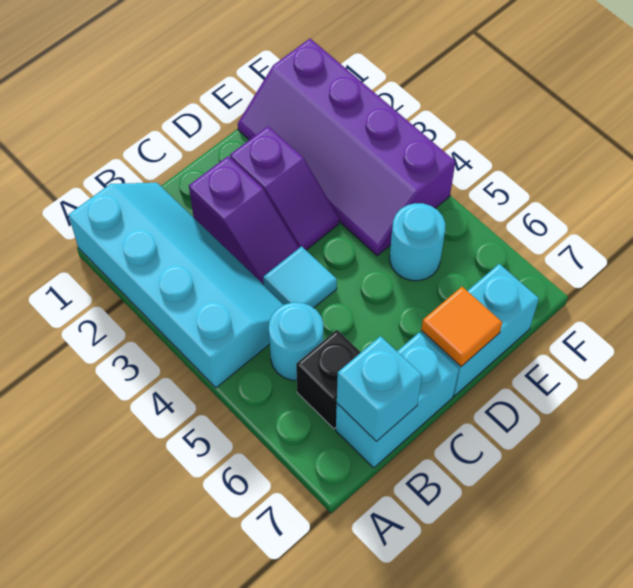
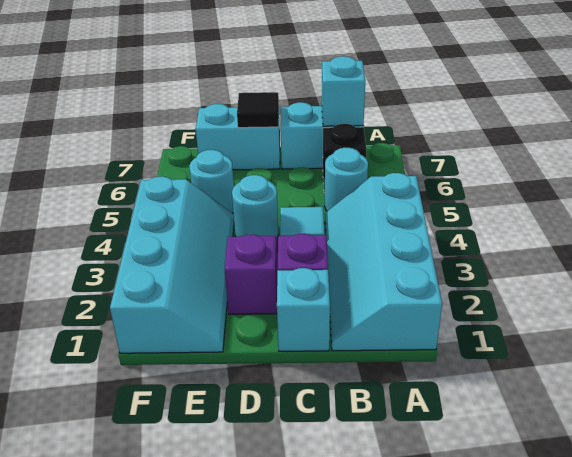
none -> cyan brick C1 level 1
none -> cyan round brick D4 level 1
orange tile D7 level 2 -> black tile D7 level 2
purple slope E1:F4 level 1 top F -> cyan slope E1:F4 level 1 top F

